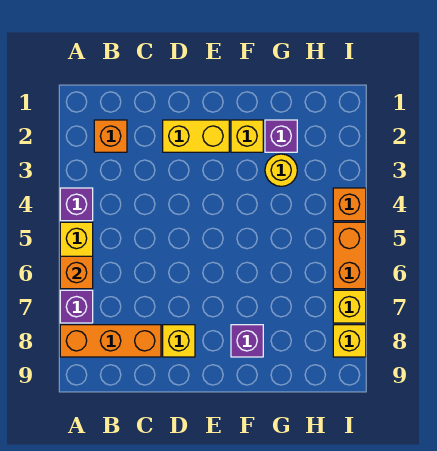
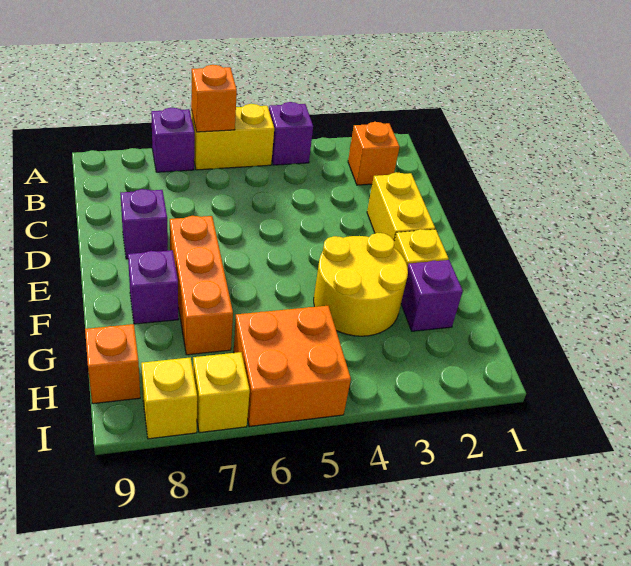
orange brick A8:C8 level 1 -> orange brick E7:G7 level 1
yellow brick D8 level 1 -> purple brick D8 level 1
yellow round brick G3 level 1 -> yellow round brick F3:G4 level 1
orange brick I4 level 1 -> orange brick H9 level 1
orange brick I5:I6 level 1 -> orange brick H5:I6 level 1

